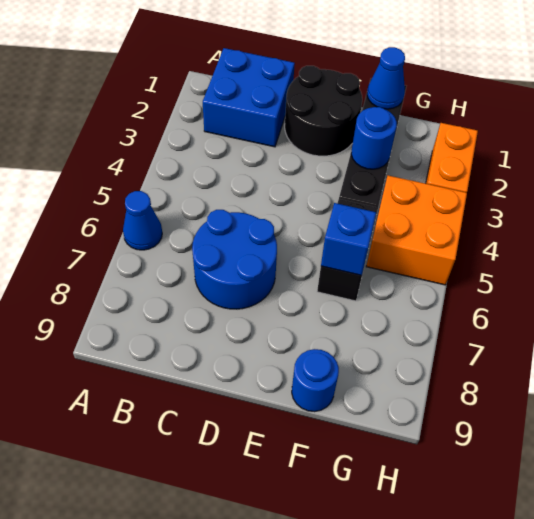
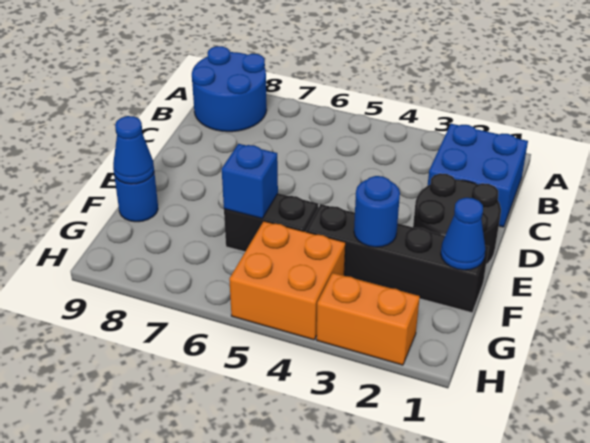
blue cone A6 level 1 -> blue cone F9 level 2
blue round brick C6:D7 level 1 -> blue round brick A8:B9 level 1

